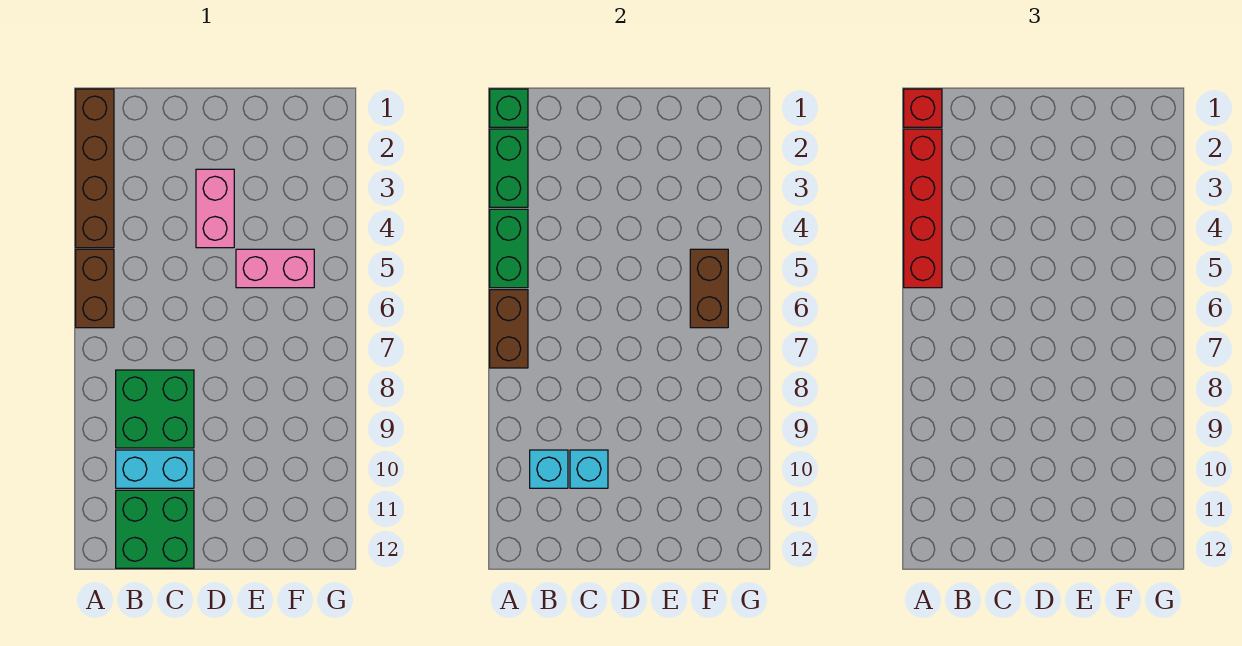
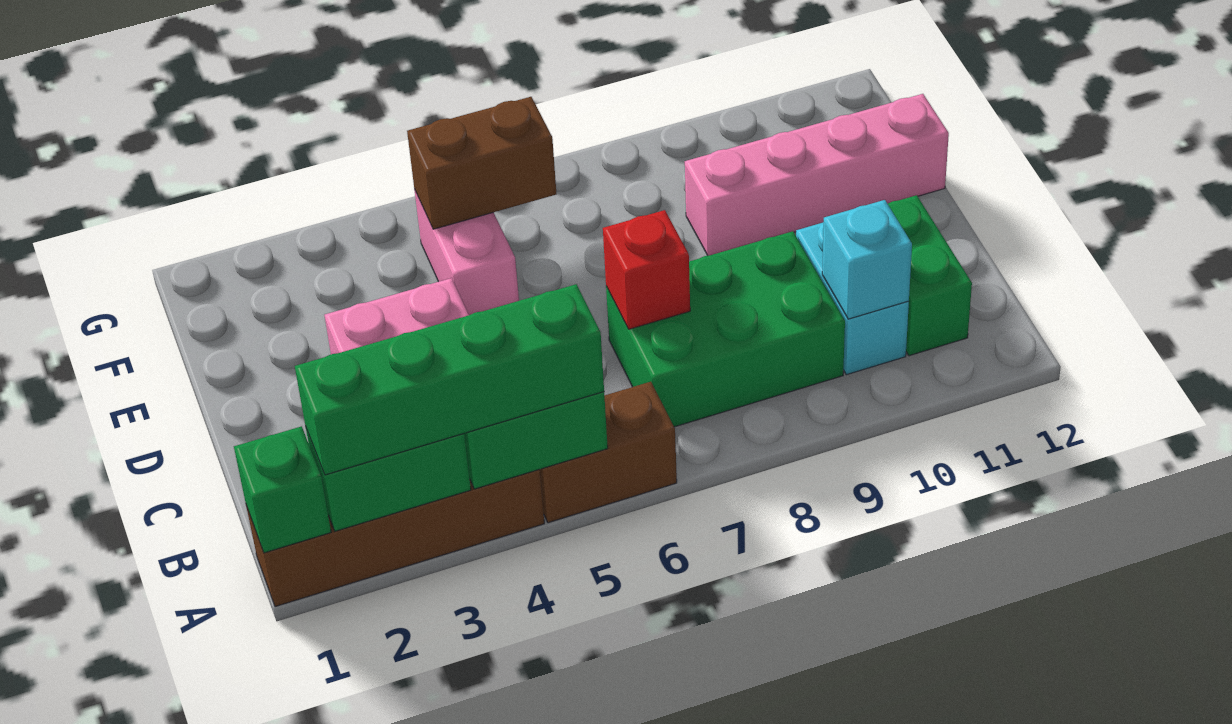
red brick A1 level 3 -> red brick C7 level 2
red brick A2:A5 level 3 -> green brick A2:A5 level 3
brown brick A6:A7 level 2 -> none
green brick B8:C9 level 1 -> green brick B7:C9 level 1
green brick B11:C12 level 1 -> green brick B11:C11 level 1
cyan brick C10 level 2 -> none
none -> pink brick E9:E12 level 1

